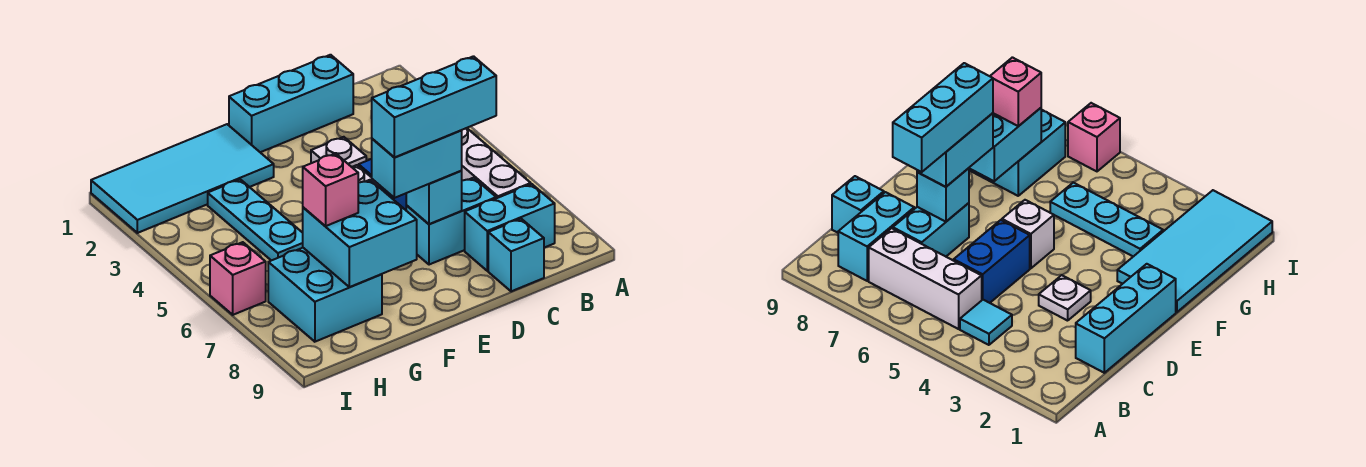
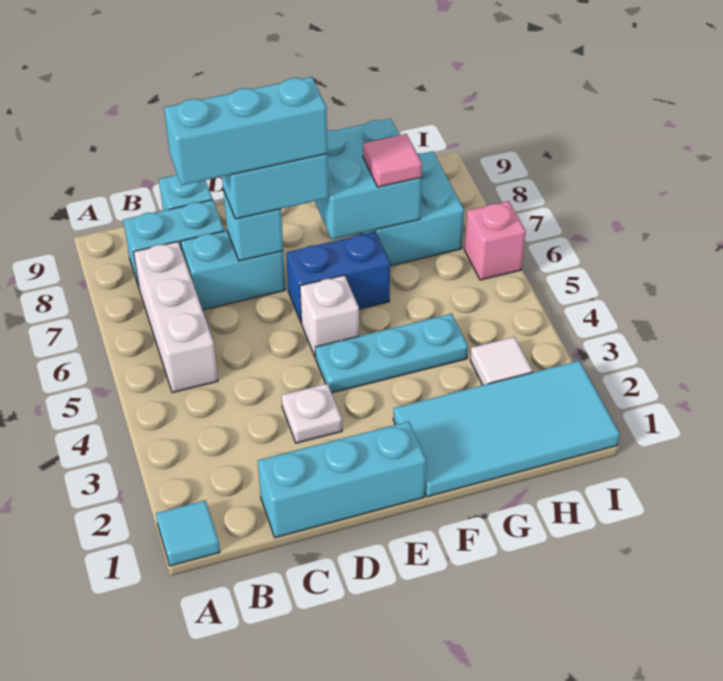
cyan tile B4 level 1 -> cyan tile A1 level 1
blue brick C5:D5 level 1 -> blue brick E6:F6 level 1
cyan plate G3:G5 level 1 -> cyan plate E4:G4 level 1
pink brick G7 level 3 -> pink tile G7 level 3
none -> white tile H3 level 1

